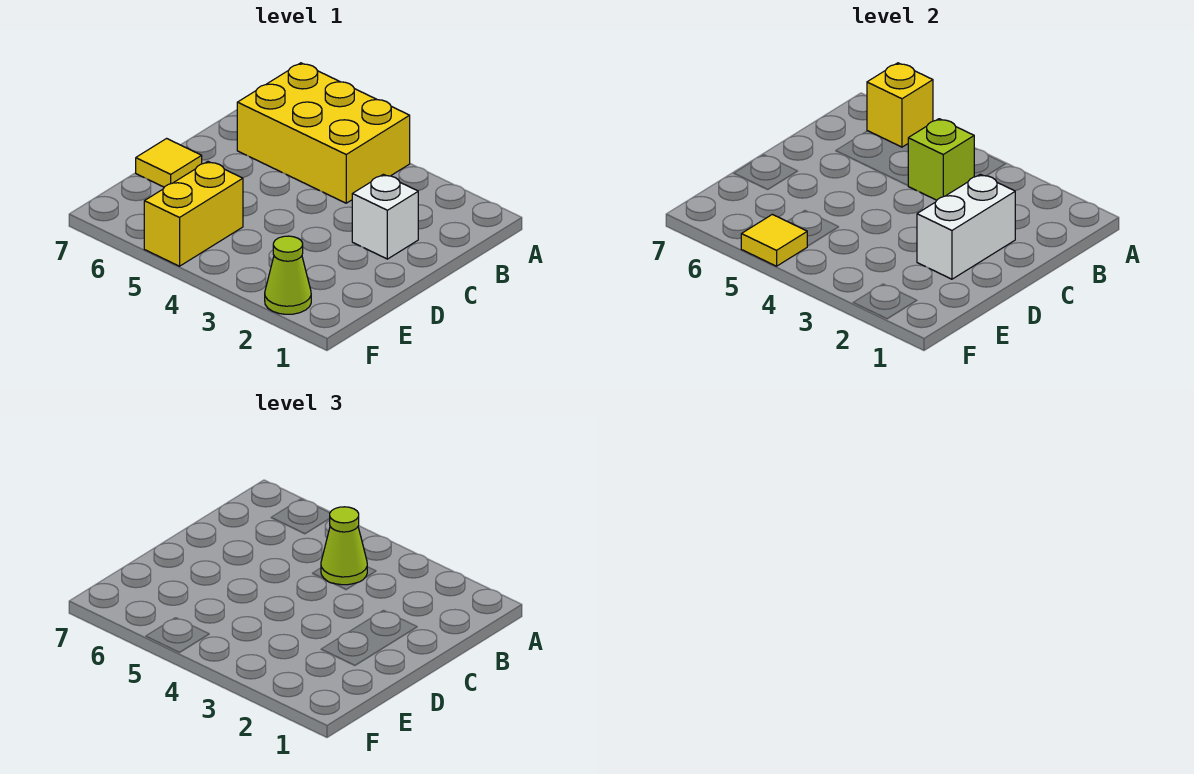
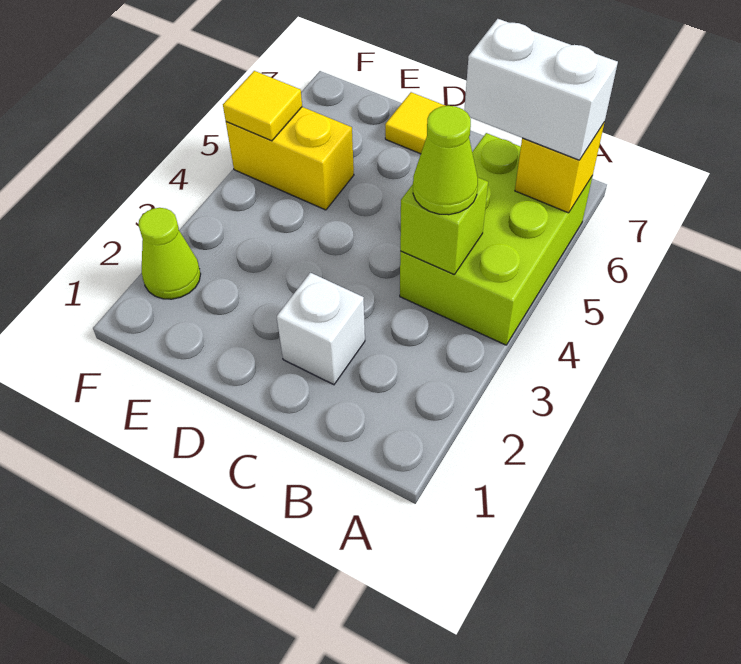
yellow brick A4:B6 level 1 -> lime brick A4:B6 level 1
white brick C2:D2 level 2 -> white brick A6:B6 level 3

